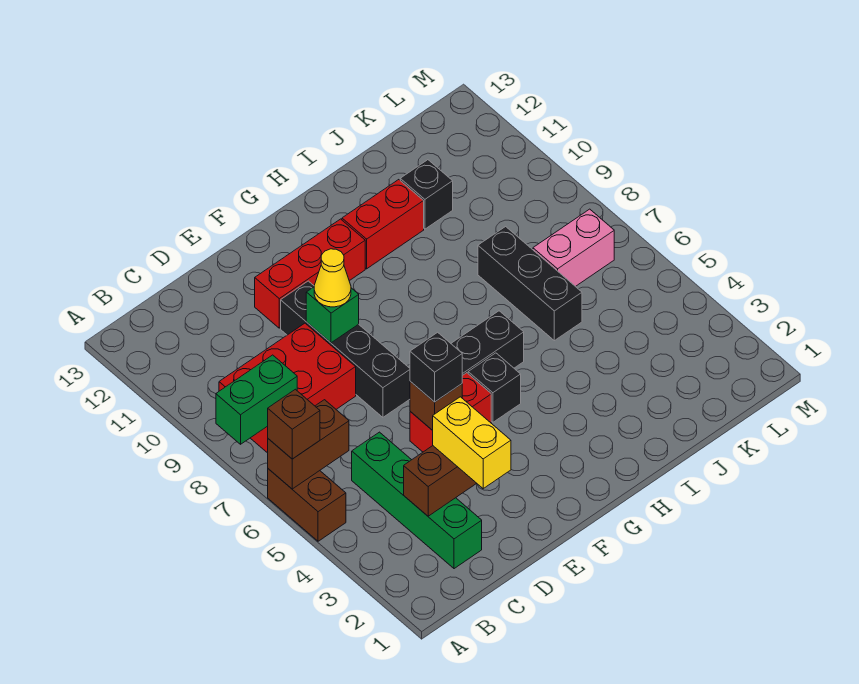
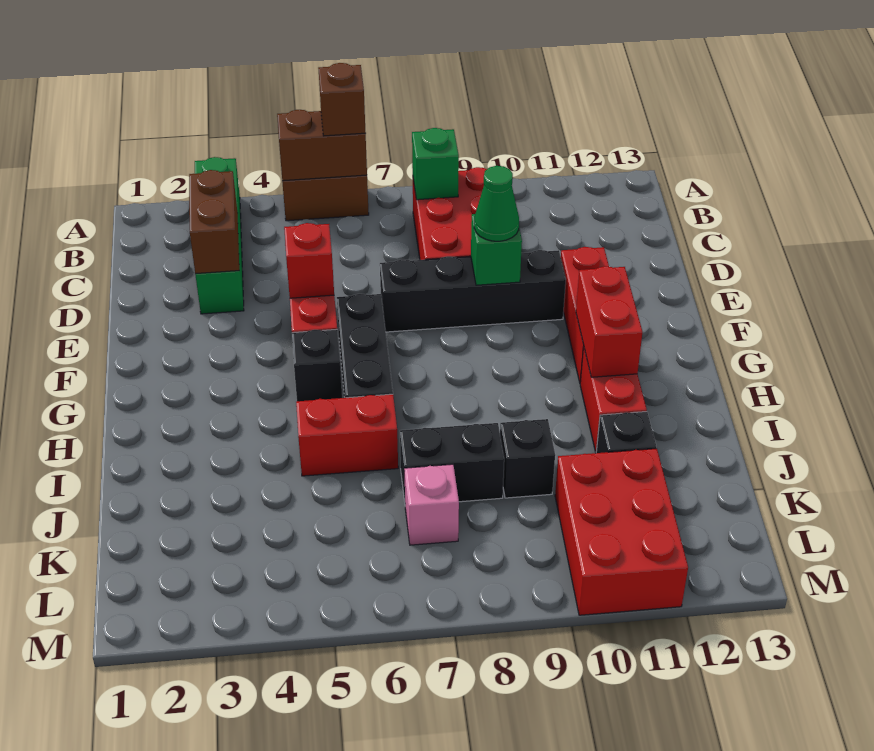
brown brick A6:B6 level 2 -> brown brick A5:A6 level 2
green brick A8:B8 level 2 -> green brick B8 level 2
green brick C2:C5 level 1 -> green brick A3:D3 level 1
yellow brick D2:D3 level 3 -> none
brown brick E5 level 2 -> red brick E5 level 2
black brick E5 level 3 -> black brick J9 level 1
yellow cone E9 level 3 -> green cone E9 level 3
none -> red brick G11:H11 level 2
none -> red brick I5:I6 level 1
black brick J6:J8 level 1 -> black brick J7:J8 level 1
pink brick K7:L7 level 1 -> pink brick K7 level 1
none -> red brick K10:M11 level 1

